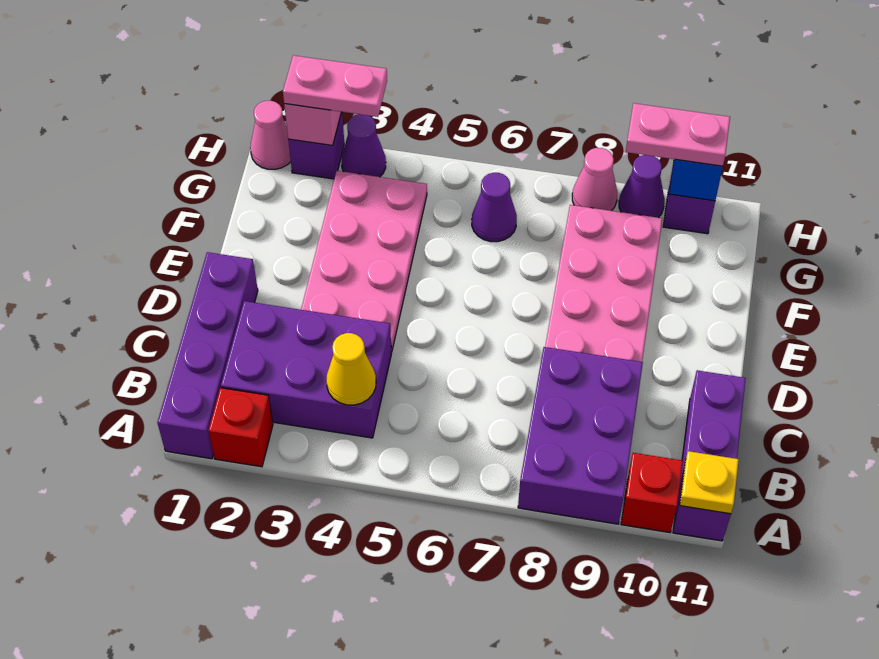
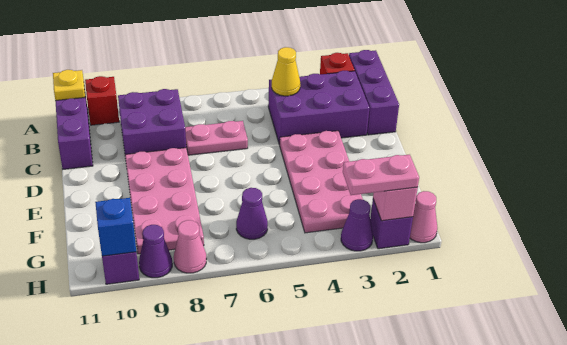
purple brick A1:D1 level 1 -> purple brick A1:C1 level 1
purple brick A8:C9 level 1 -> purple brick B8:C9 level 1
pink plate H9:H10 level 3 -> pink plate C6:C7 level 1

